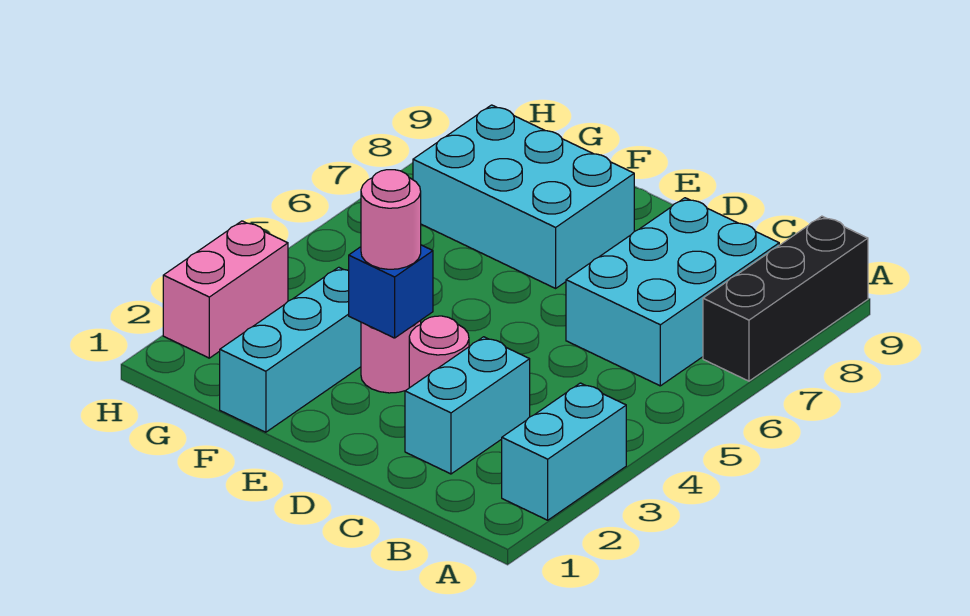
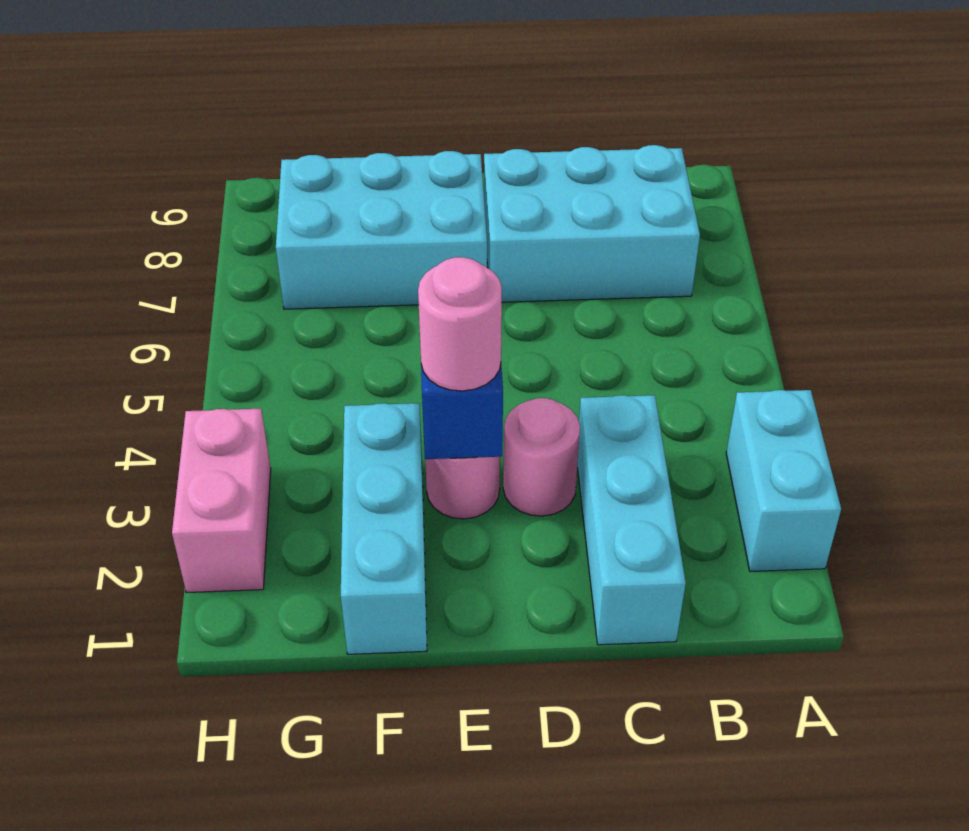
black brick A7:A9 level 1 -> none
cyan brick B6:C8 level 1 -> cyan brick B7:D8 level 1
cyan brick C2:C3 level 1 -> cyan brick C1:C3 level 1

